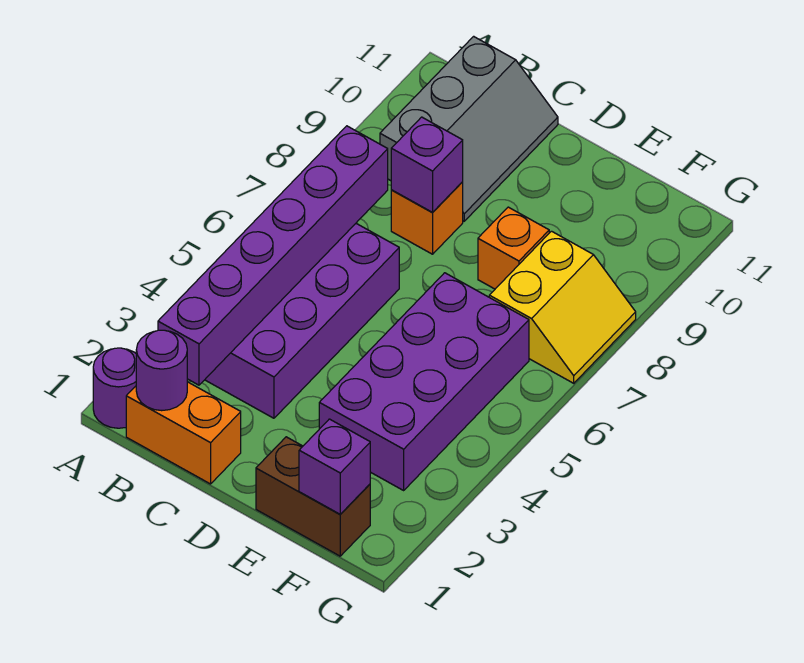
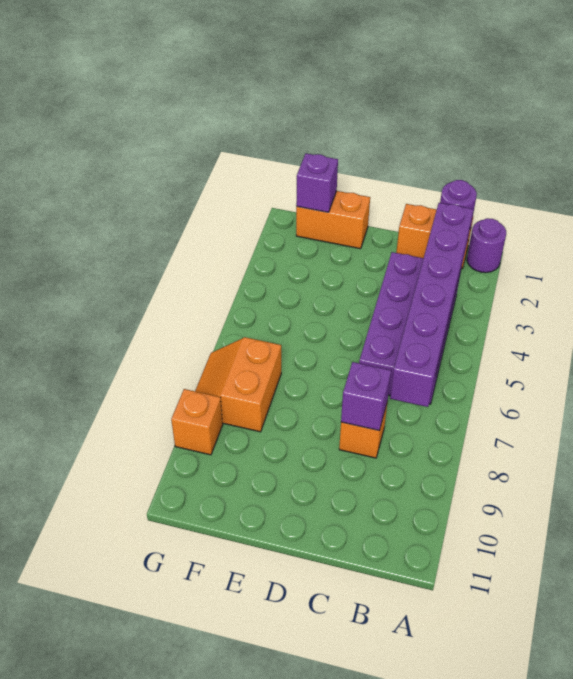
grey slope B9:C11 level 1 top B -> none
brown brick E1:F1 level 1 -> orange brick E1:F1 level 1
purple brick E3:F6 level 1 -> none
orange brick E8 level 1 -> orange brick G9 level 1
yellow slope F7:G8 level 1 top F -> orange slope F7:G8 level 1 top F

